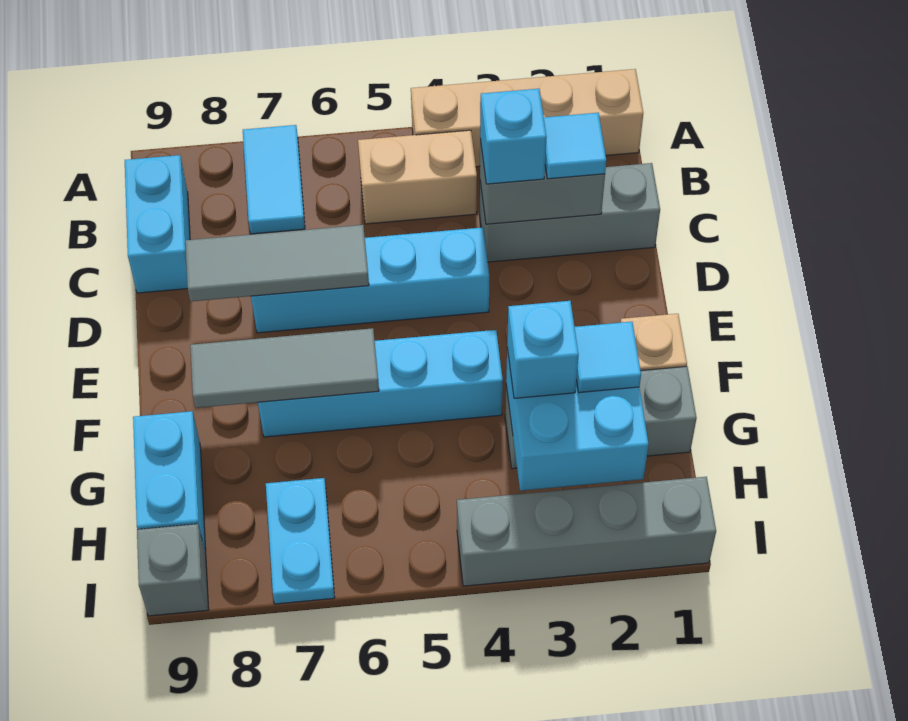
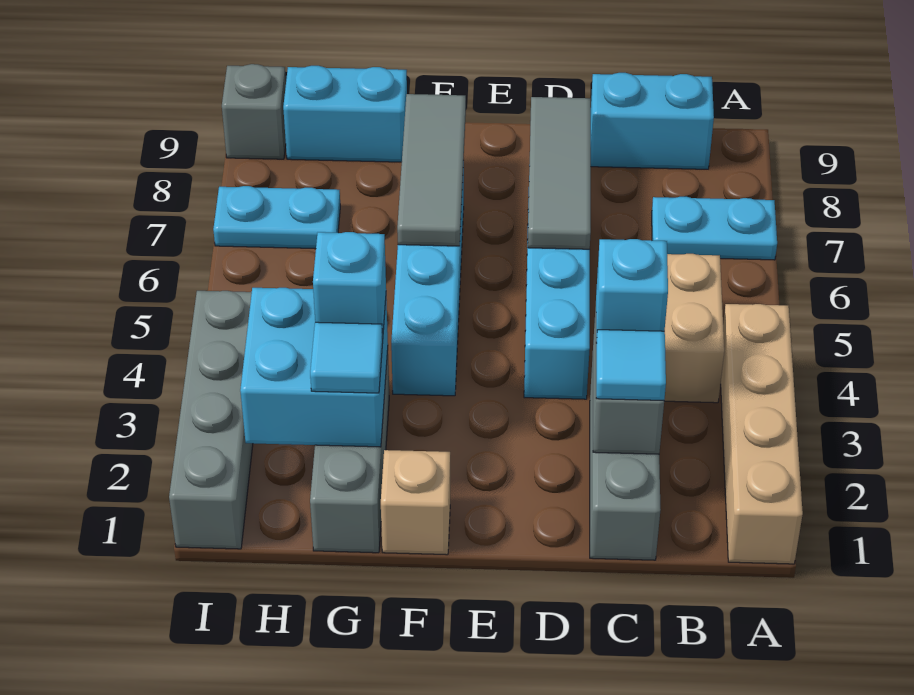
cyan tile A7:B7 level 1 -> cyan plate A7:B7 level 1

